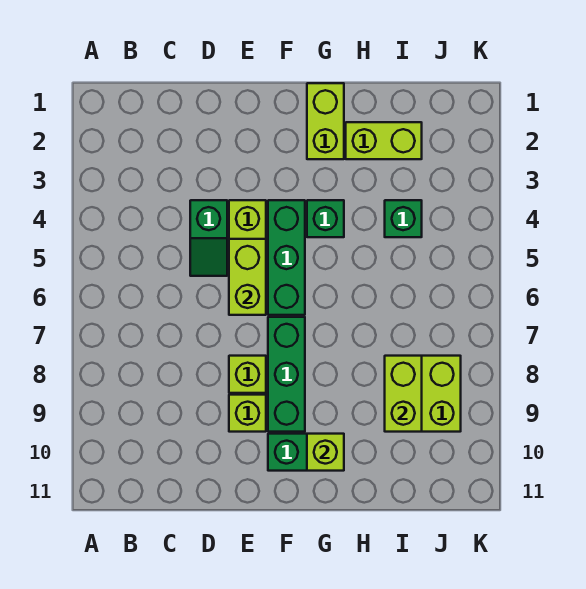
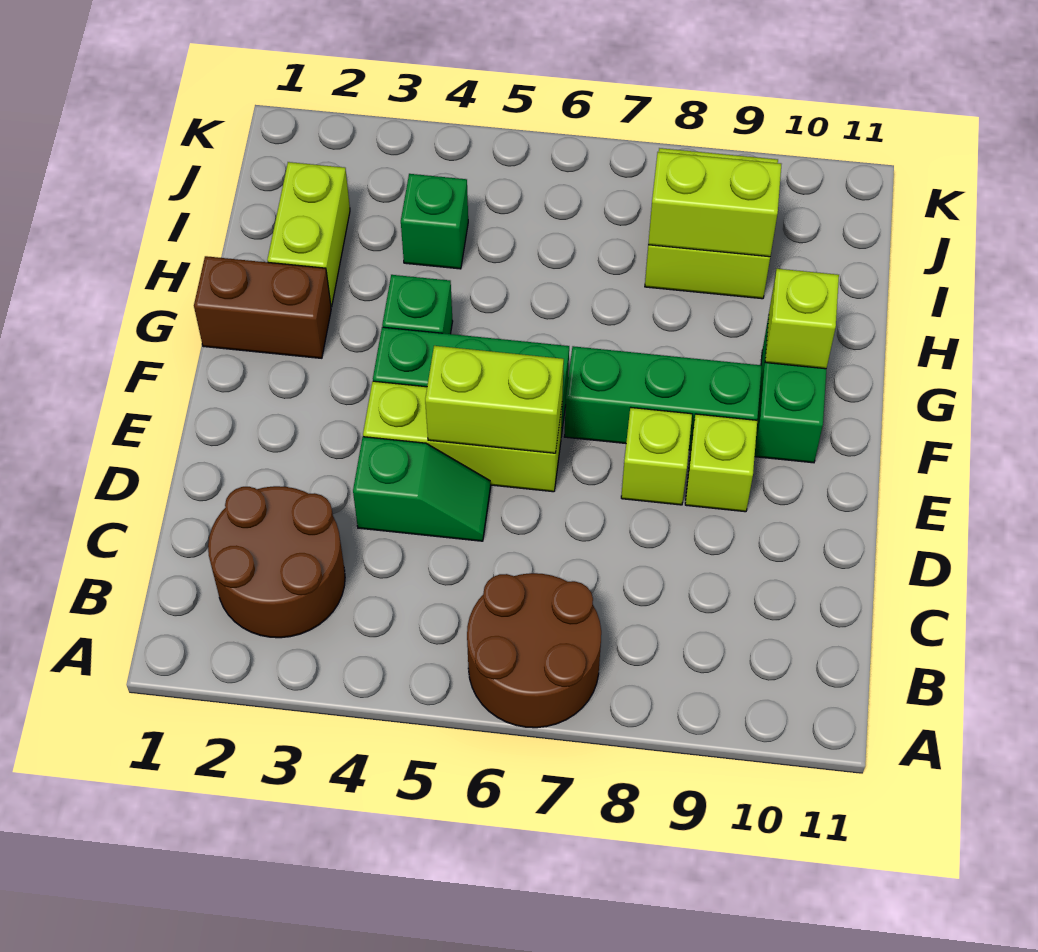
none -> brown round brick A6:B7 level 1
none -> brown round brick B2:C3 level 1
lime brick G1:G2 level 1 -> brown brick G1:G2 level 1

